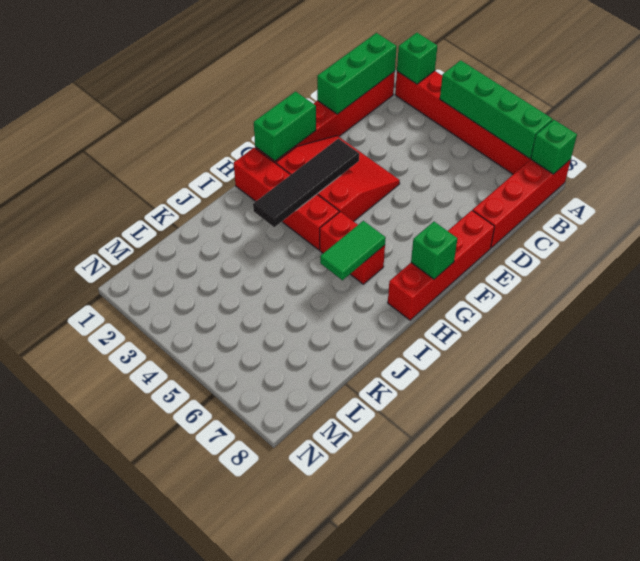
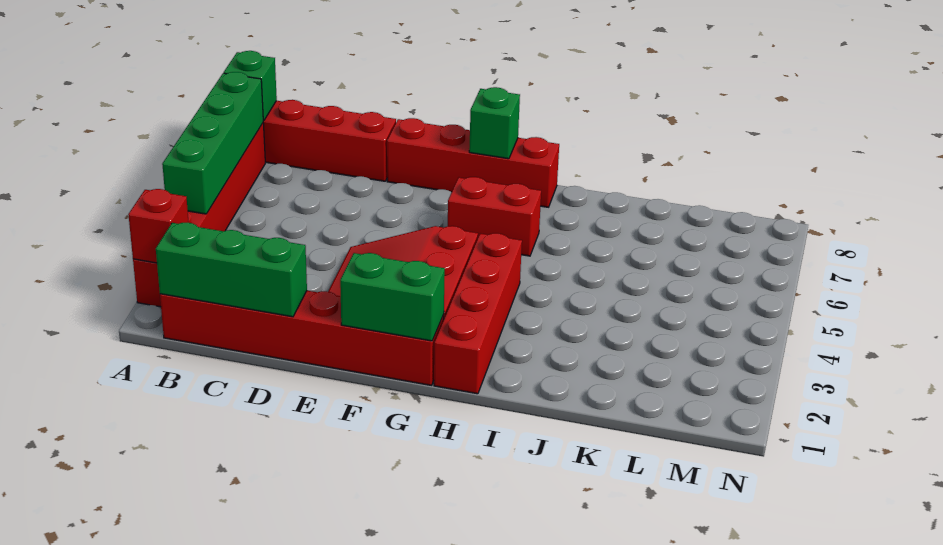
green brick A2 level 2 -> red brick A2 level 2
black tile F3:I3 level 2 -> none
red brick H5:H6 level 1 -> red brick G6:H6 level 1
green tile H6:I6 level 2 -> none

